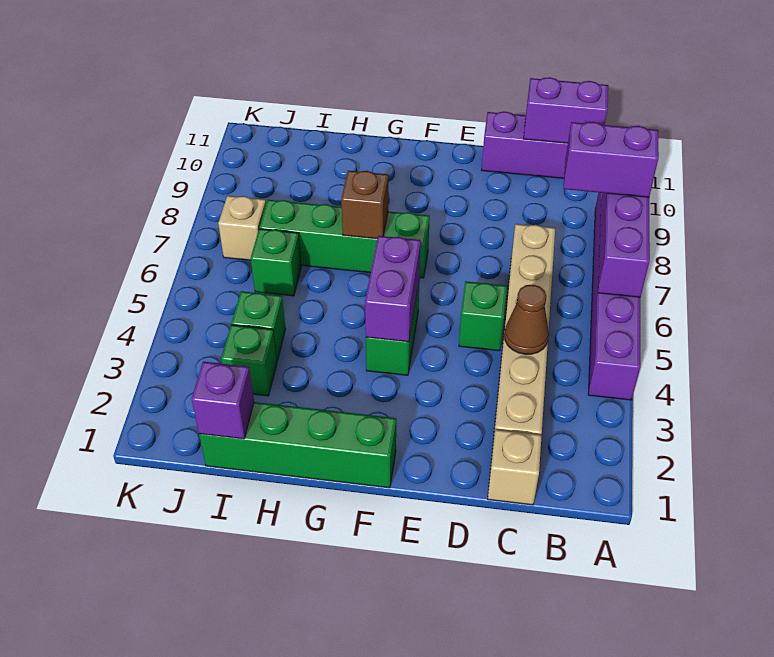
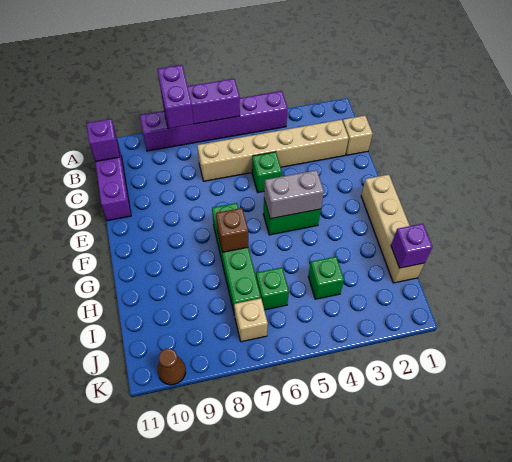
purple brick B11:C11 level 2 -> purple brick B11 level 2
brown cone C4 level 2 -> brown cone K10 level 1
green brick F1:I1 level 1 -> tan brick F1:I1 level 1
purple brick F4:F5 level 2 -> grey brick F4:F5 level 2
green brick I3 level 1 -> none

